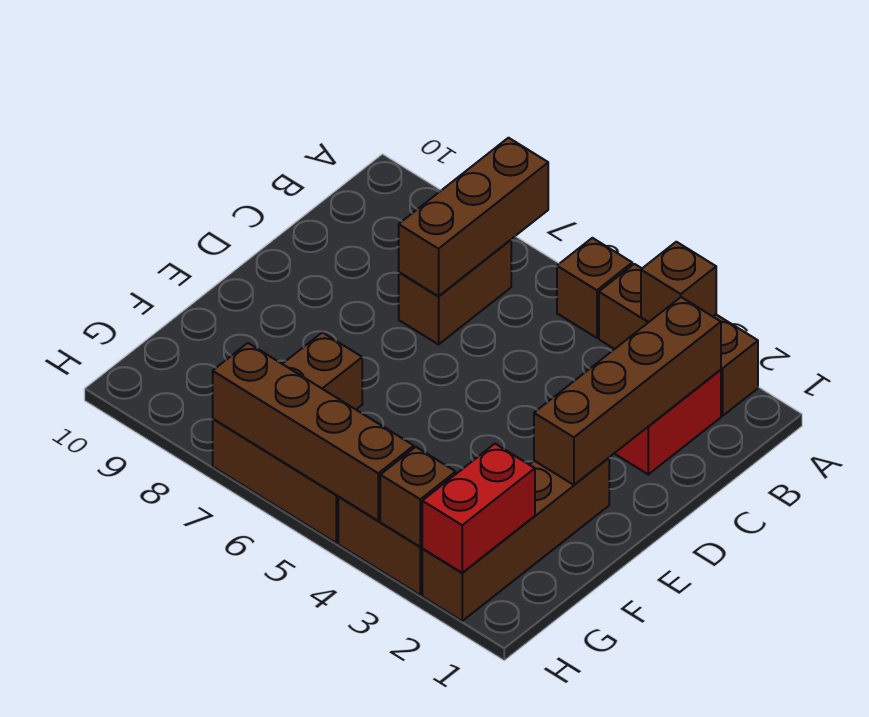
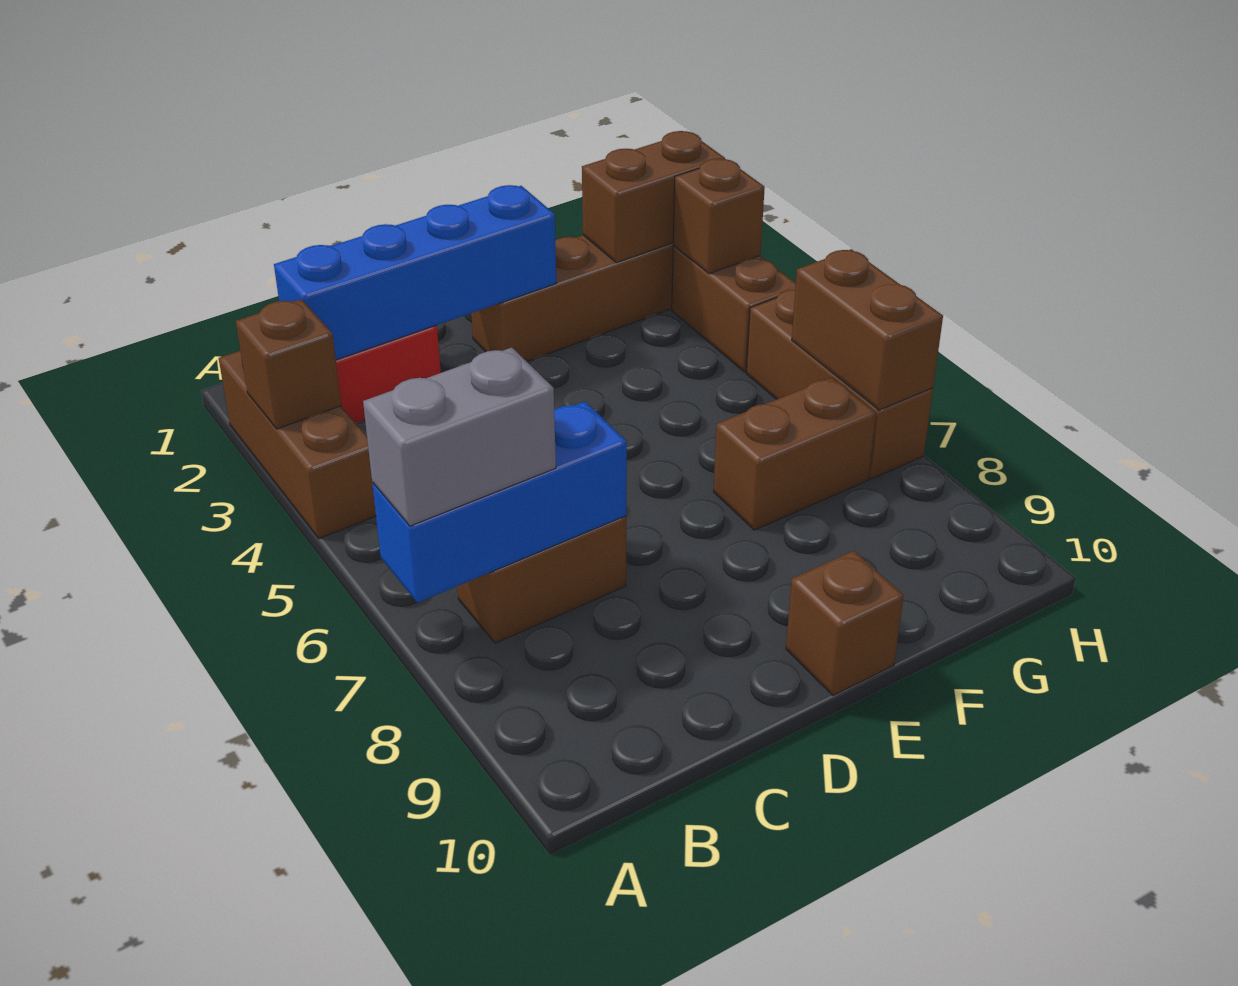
brown brick A5 level 1 -> brown brick E10 level 1
brown brick A7:C7 level 2 -> blue brick A7:C7 level 2
none -> grey brick A7:B7 level 3
brown brick B2:E2 level 2 -> blue brick B2:E2 level 2
red brick G2:H2 level 2 -> brown brick G2:H2 level 2
brown brick H4:H7 level 2 -> brown brick H6:H7 level 2

